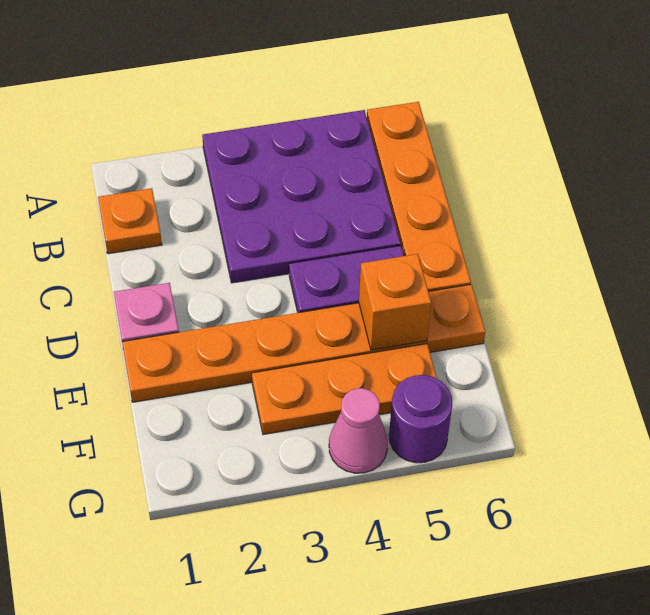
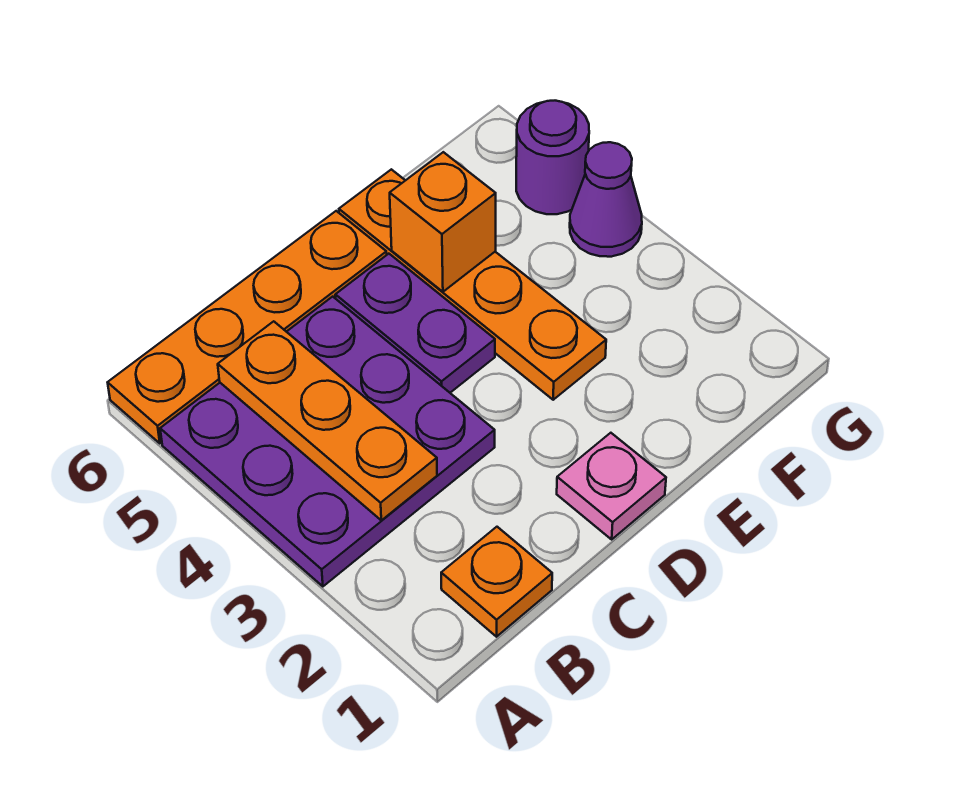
orange plate E1:E6 level 1 -> orange plate E3:E6 level 1
orange plate F3:F5 level 1 -> orange plate B3:B5 level 2
pink cone G4 level 1 -> purple cone G4 level 1

